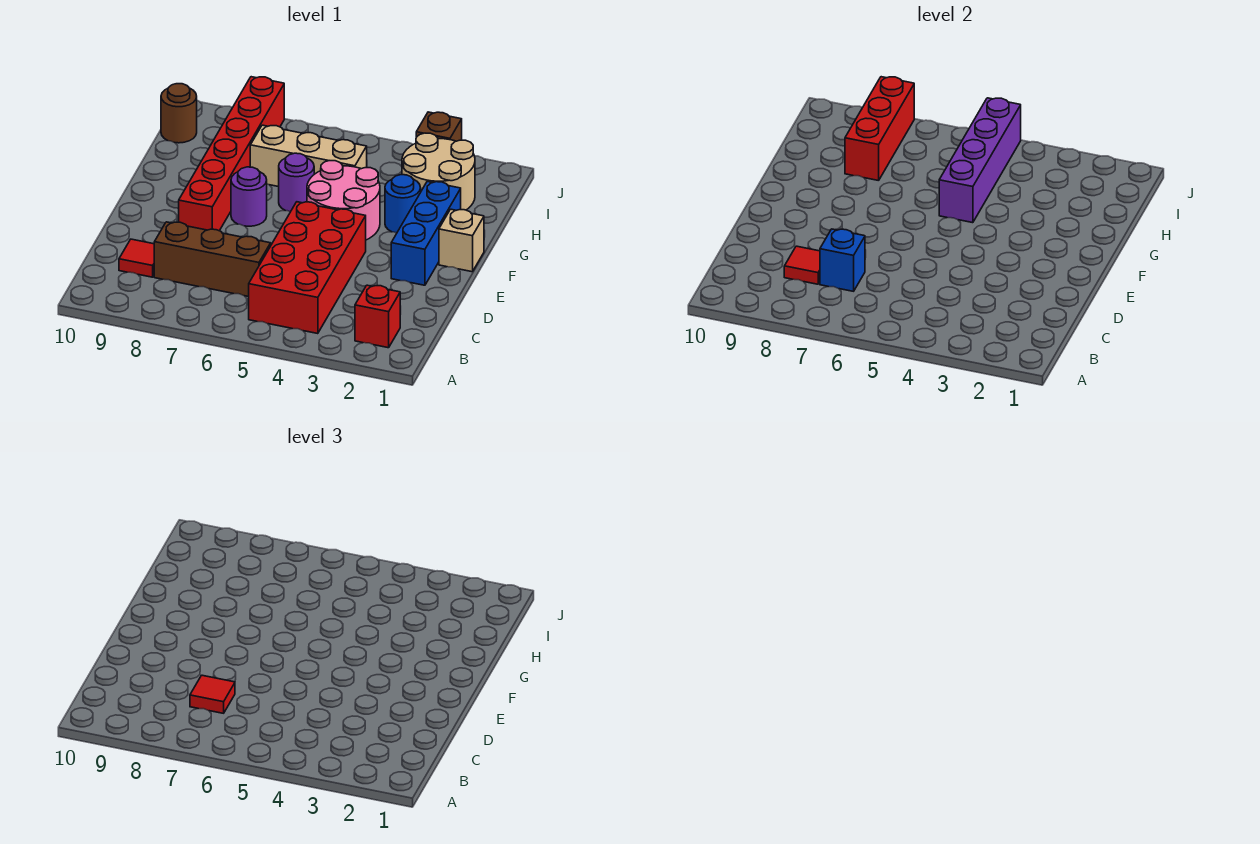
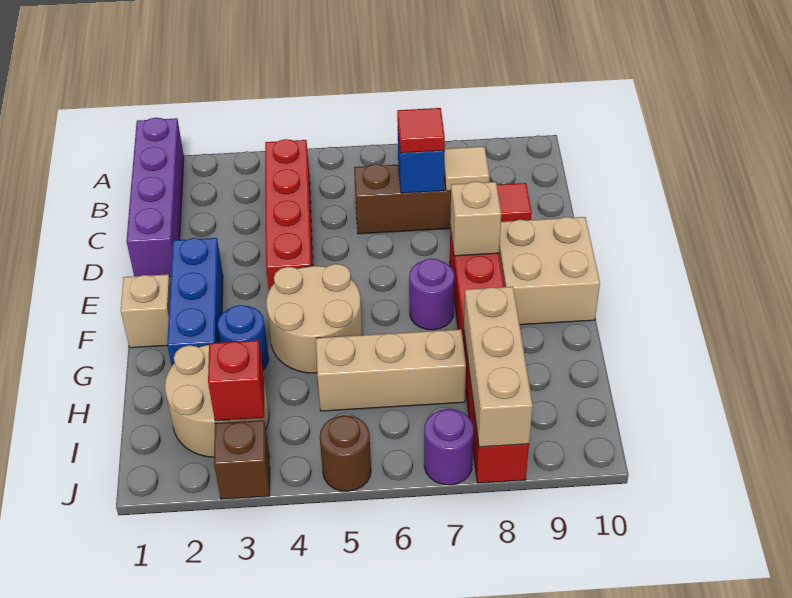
red brick B2 level 1 -> red brick I3 level 2
red brick B4:E5 level 1 -> red brick B4:E4 level 1
red tile C8 level 2 -> tan tile C8 level 2
none -> tan brick E8 level 2
none -> tan brick E9:F10 level 1
pink round brick F4:G5 level 1 -> tan round brick F4:G5 level 1
purple brick G5:J5 level 2 -> purple brick A1:D1 level 1
purple round brick G6 level 1 -> purple round brick J7 level 1
red brick H8:J8 level 2 -> tan brick H8:J8 level 2
brown round brick I10 level 1 -> brown round brick J5 level 1

